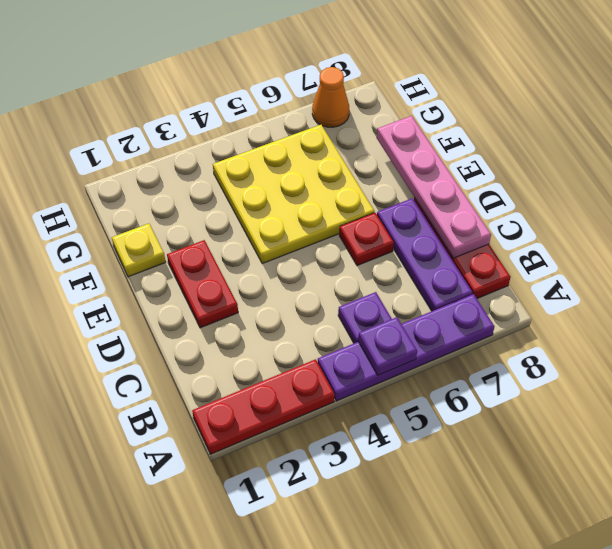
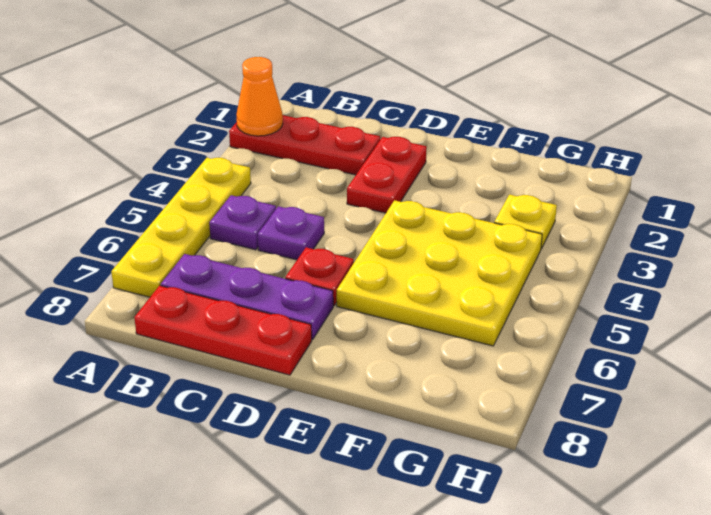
red plate A1:A3 level 1 -> red plate A2:C2 level 1
purple plate A4:A7 level 1 -> yellow plate A4:A7 level 1
purple plate A5 level 2 -> purple plate C5 level 1
pink plate C8:F8 level 2 -> none
red plate D2:E2 level 1 -> red plate D2:D3 level 1
yellow plate F1 level 1 -> yellow plate G3 level 1
orange cone H7 level 1 -> orange cone A2 level 2

